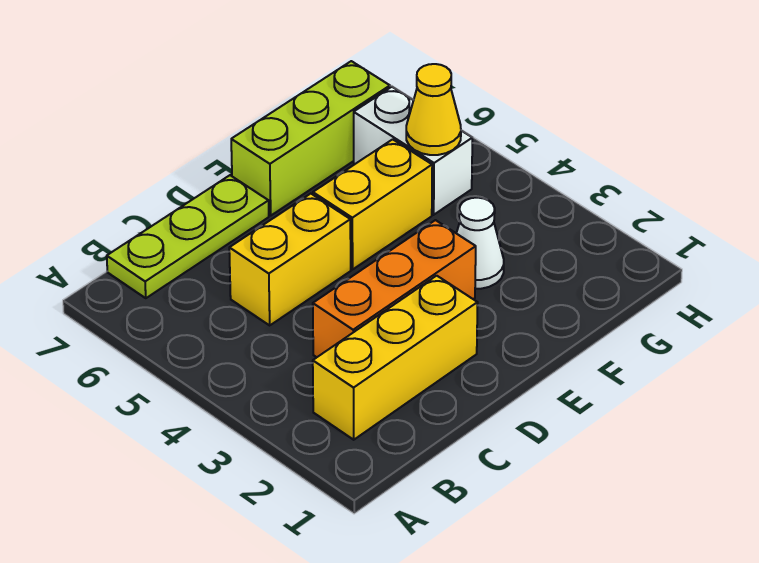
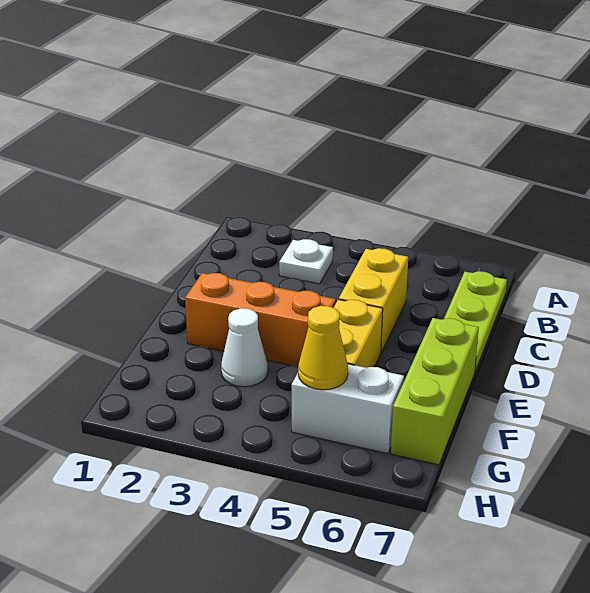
yellow brick B2:D2 level 1 -> none
none -> white plate B3 level 1
orange brick C3:E3 level 1 -> orange brick E2:E4 level 1

